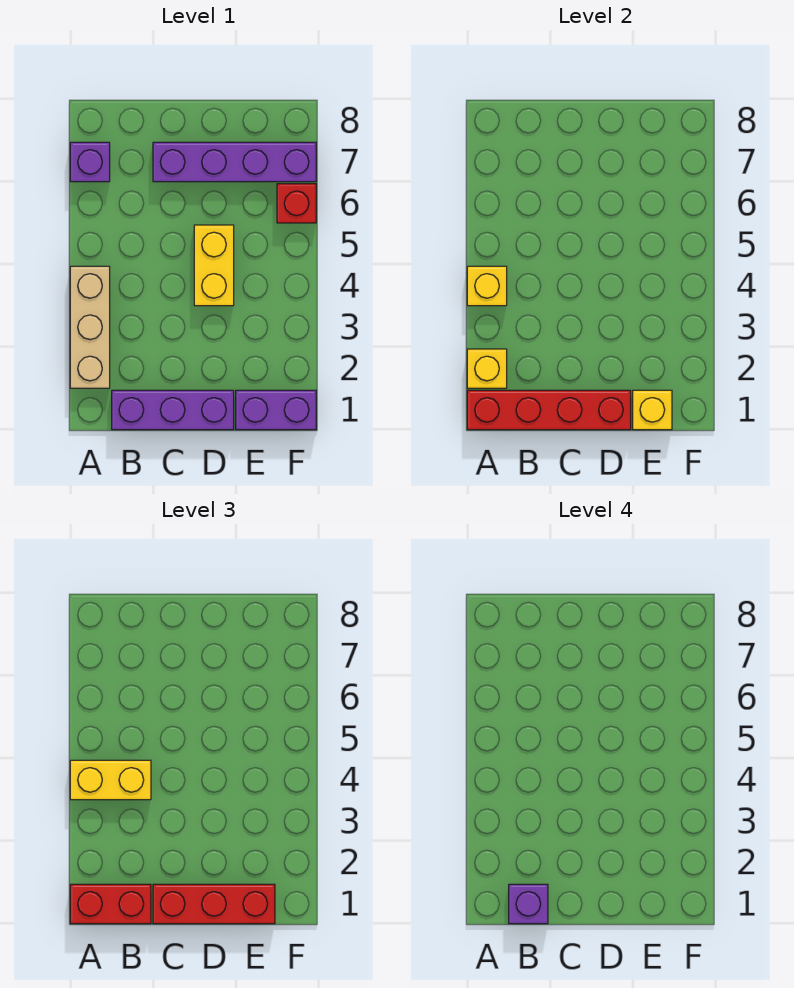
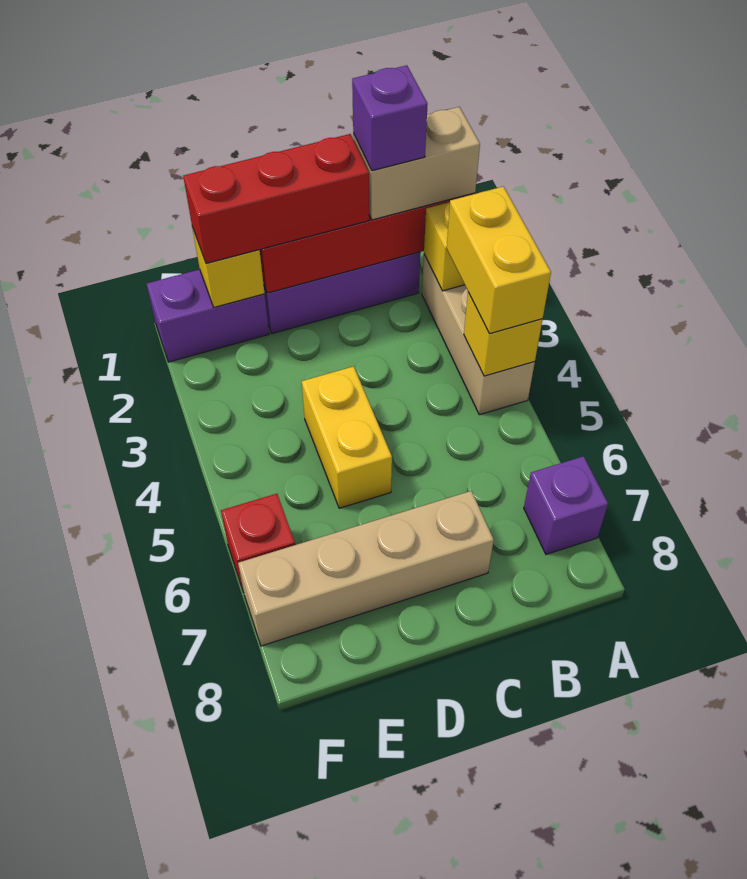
red brick A1:B1 level 3 -> tan brick A1:B1 level 3
yellow brick A4:B4 level 3 -> yellow brick A3:A4 level 3
purple brick C7:F7 level 1 -> tan brick C7:F7 level 1

